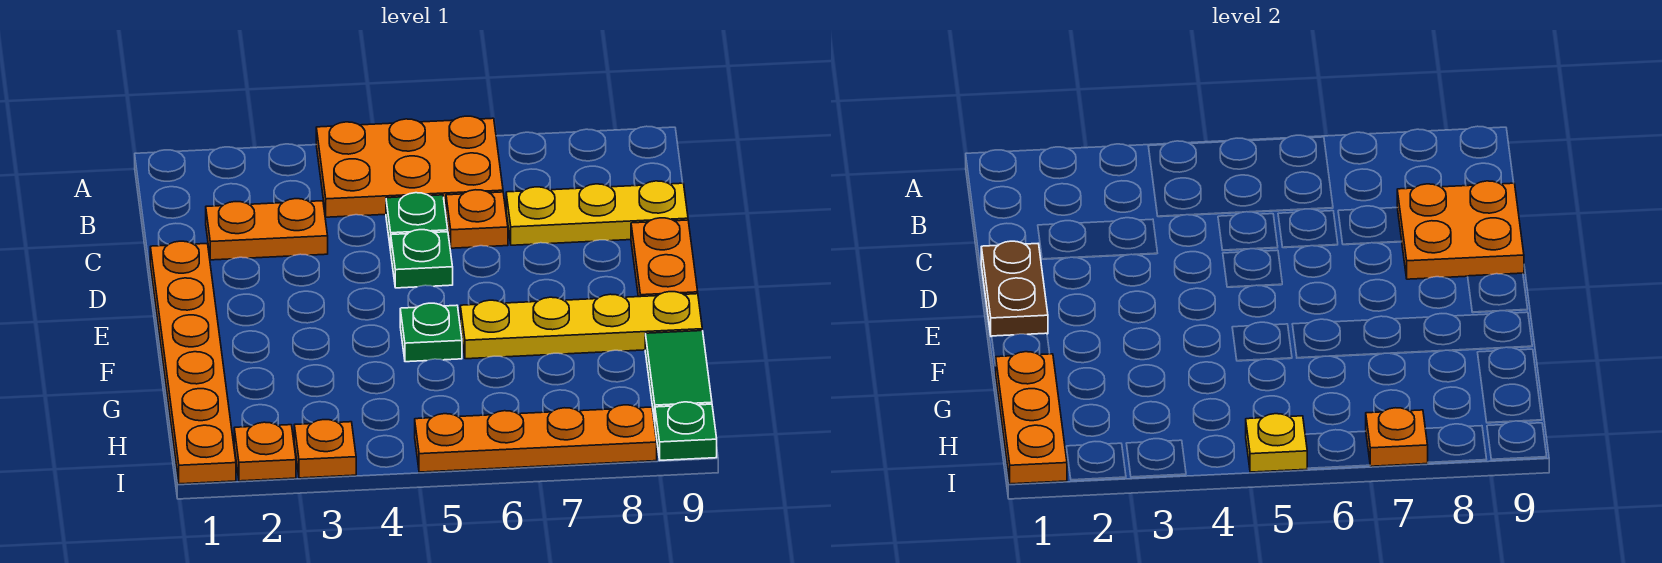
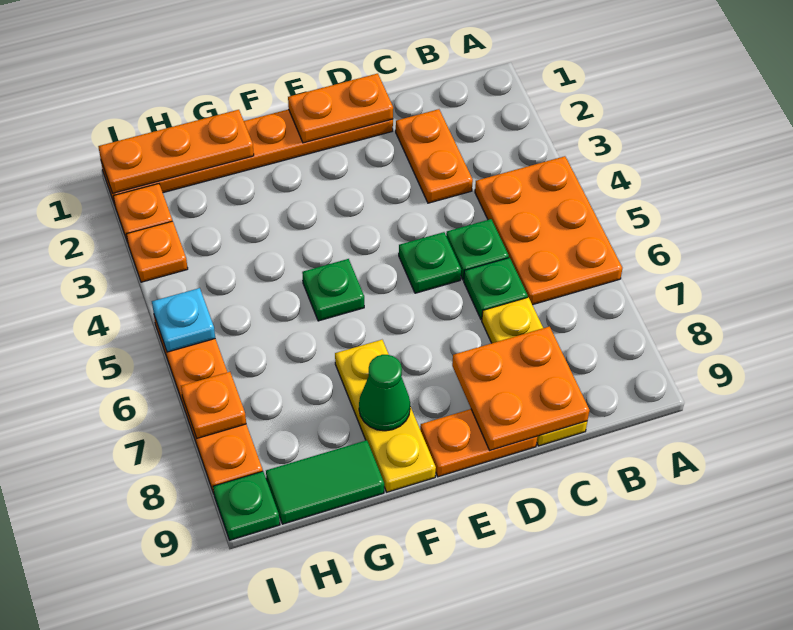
orange plate C6 level 1 -> green plate C6 level 1
brown plate D1:E1 level 2 -> orange plate D1:E1 level 2
yellow plate F6:F9 level 1 -> yellow plate F7:F9 level 1
none -> green cone F8 level 2
yellow plate I5 level 2 -> cyan plate I5 level 2

